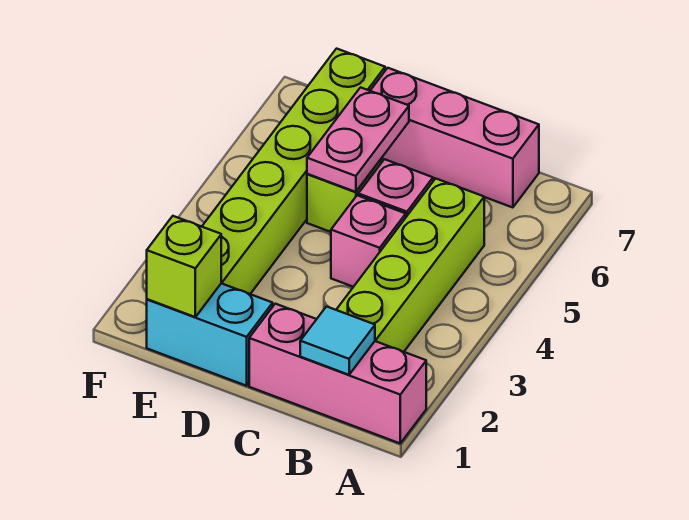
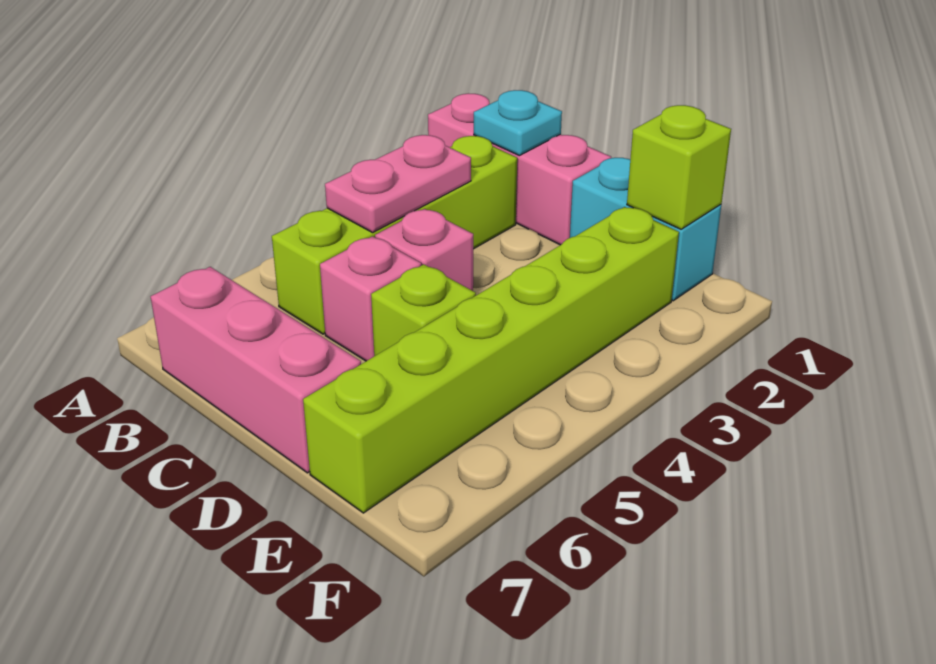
cyan tile B1 level 2 -> cyan plate B1 level 2
pink plate D5:D6 level 2 -> pink plate B3:B4 level 2

